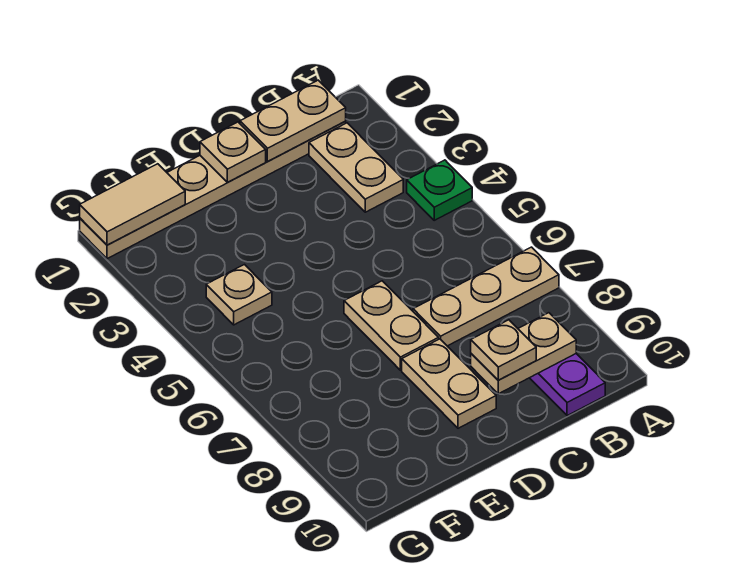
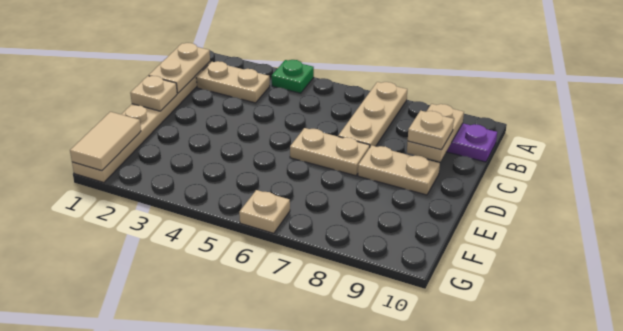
tan plate F4 level 1 -> tan plate G6 level 1

